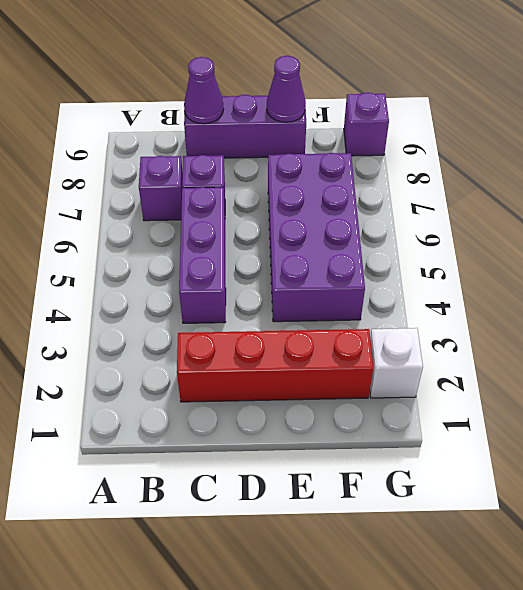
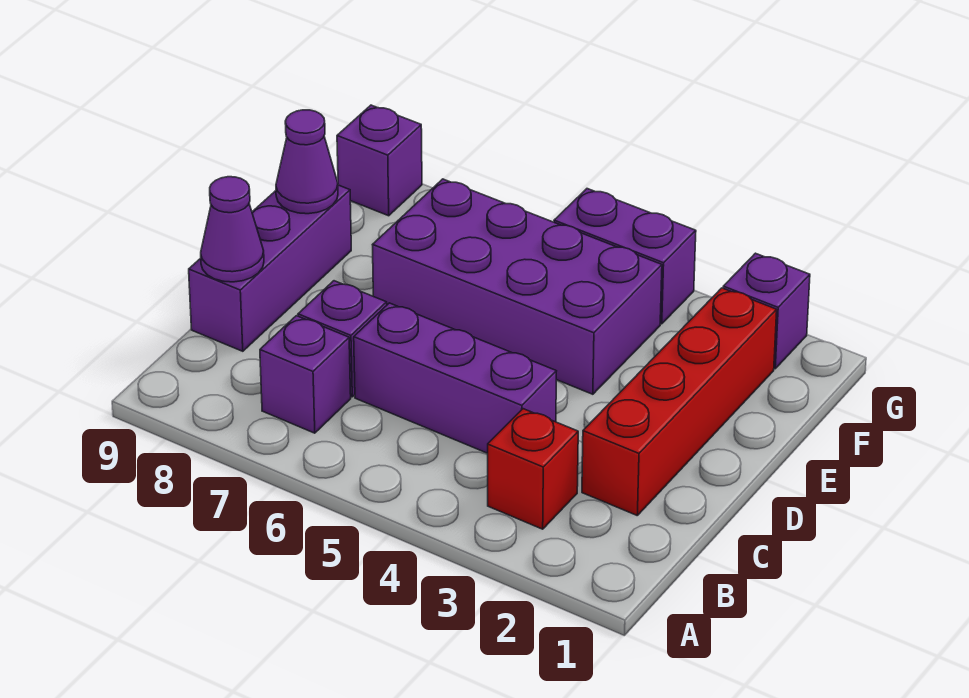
none -> red brick B3 level 1
white brick G2 level 1 -> purple brick G2 level 1
none -> purple brick G4:G5 level 1

